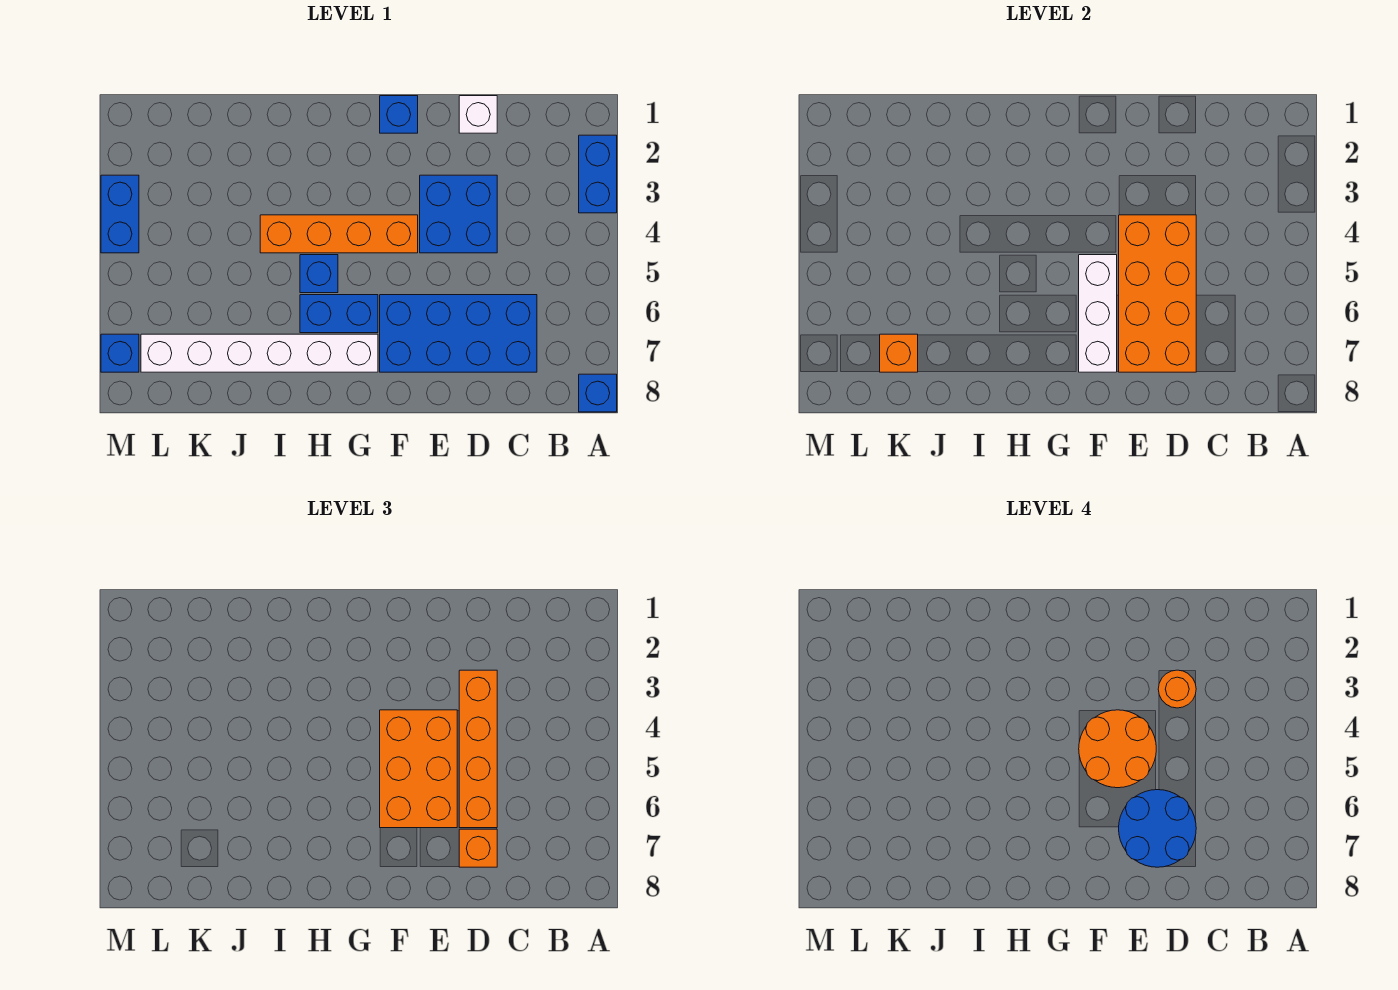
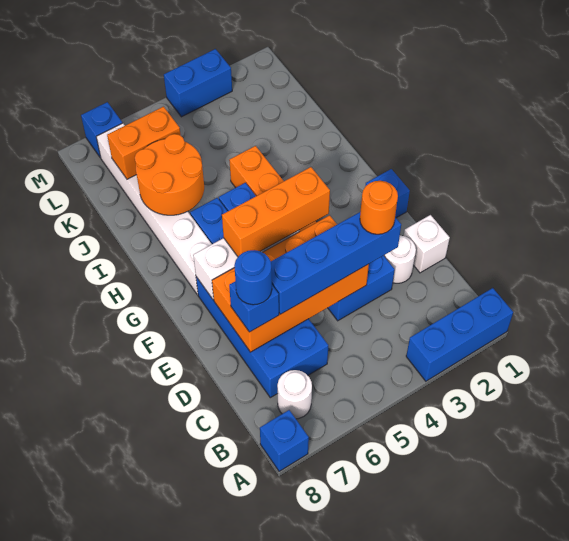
blue brick A2:A3 level 1 -> blue brick A1:A3 level 1
none -> white round brick B7 level 1
none -> white round brick D2 level 1
orange brick D3:D6 level 3 -> blue brick D3:D6 level 3
blue round brick D6:E7 level 4 -> blue round brick D7 level 4
orange brick D7 level 3 -> blue brick D7 level 3
orange brick E4:F6 level 3 -> orange brick F4:F6 level 3
orange round brick E4:F5 level 4 -> orange round brick I6:J7 level 2
orange brick K7 level 2 -> orange brick K6:K7 level 2

